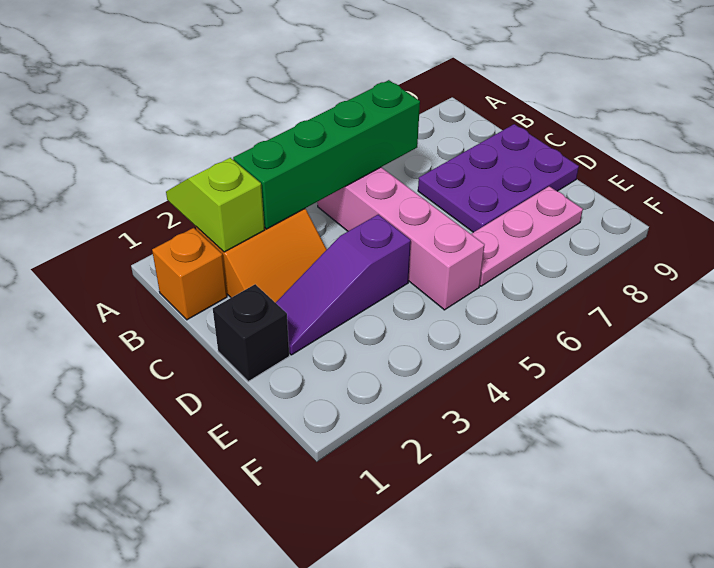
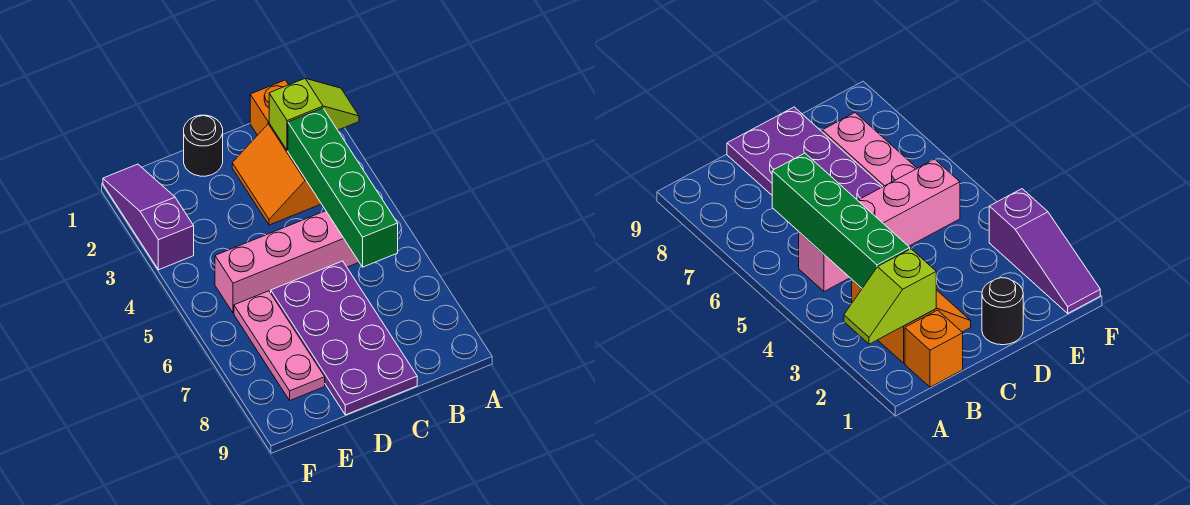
purple plate C7:D9 level 1 -> purple plate C6:D9 level 1
black brick D1 level 1 -> black round brick D1 level 1
purple slope D2:D4 level 1 top 4 -> purple slope F1:F3 level 1 top 3

